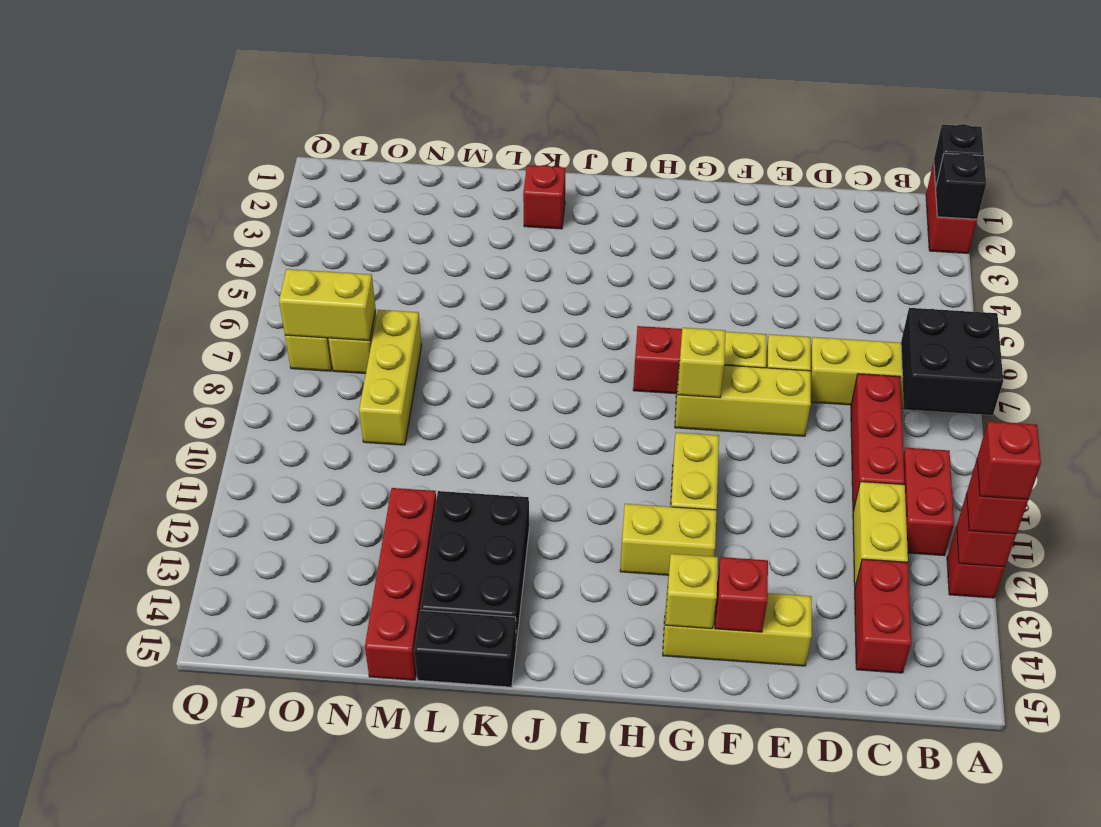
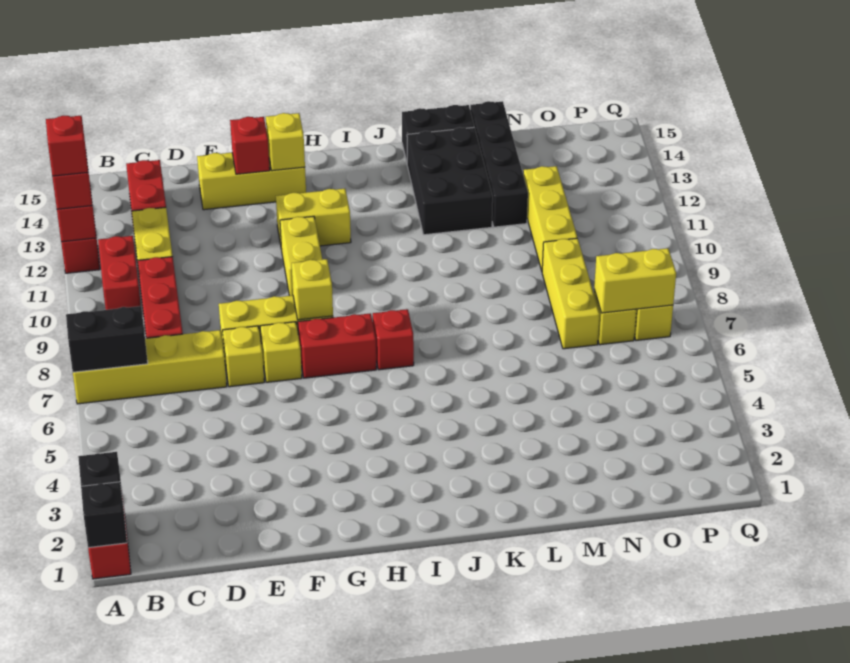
black brick A7:B8 level 2 -> black brick A7:B7 level 2
red brick K2 level 1 -> red brick I7 level 1
red brick M12:M15 level 1 -> black brick M12:M15 level 1
none -> yellow brick N10:N12 level 1

